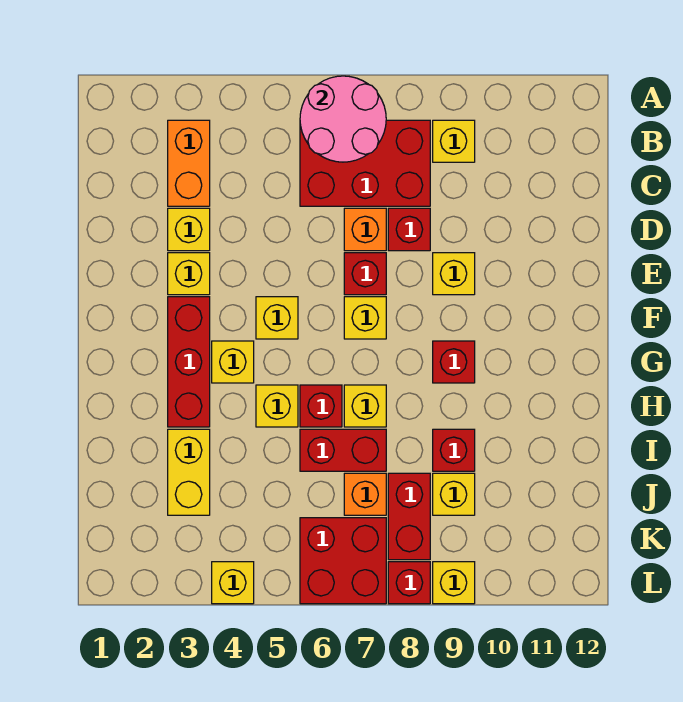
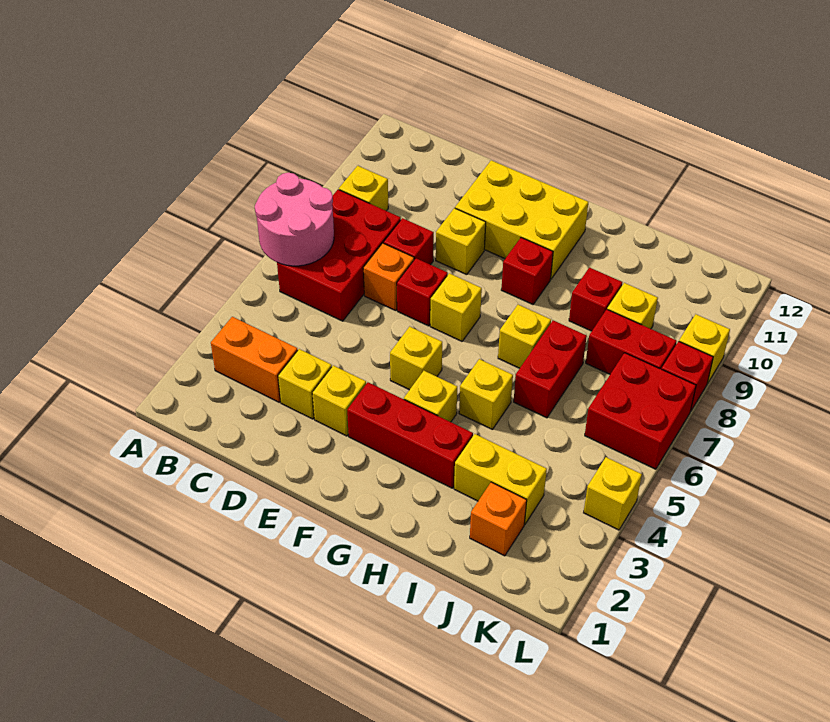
none -> yellow brick E10:G11 level 1
red brick H6 level 1 -> none
orange brick J7 level 1 -> orange brick J2 level 1

